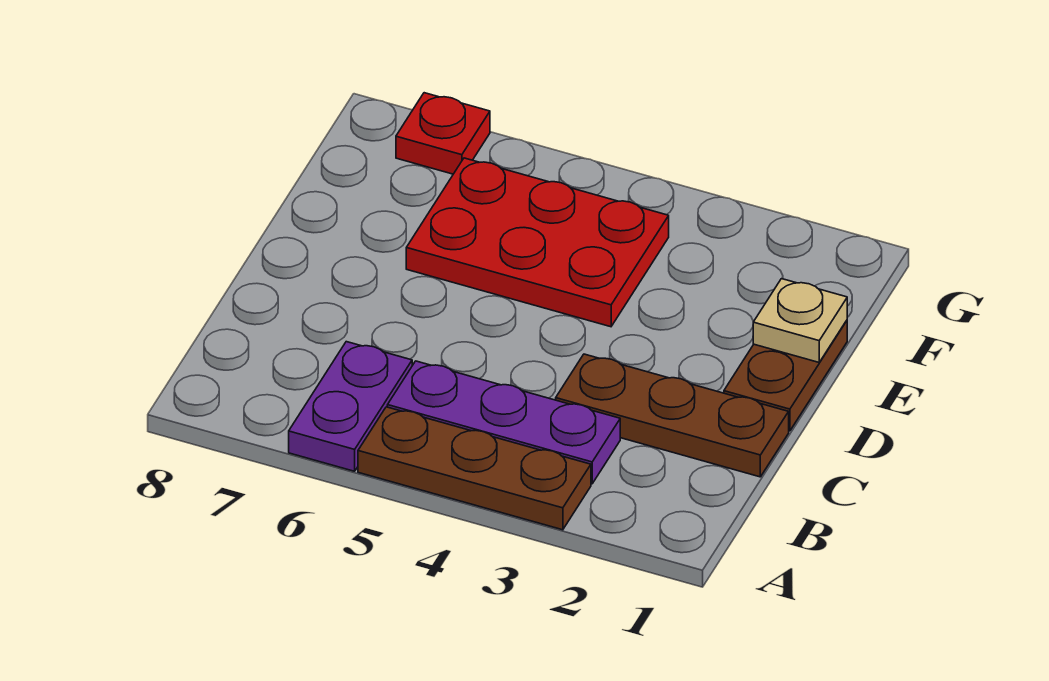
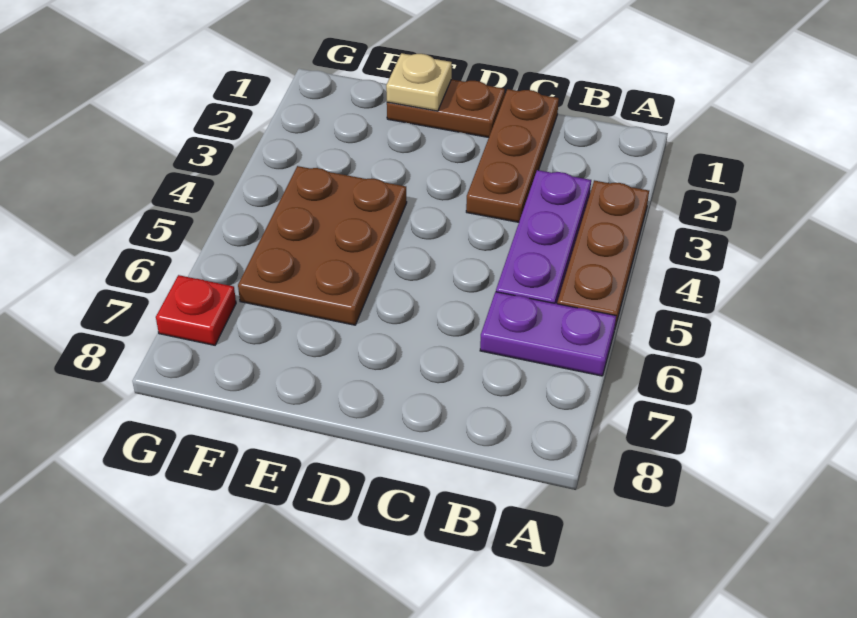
red plate E4:F6 level 1 -> brown plate E4:F6 level 1

